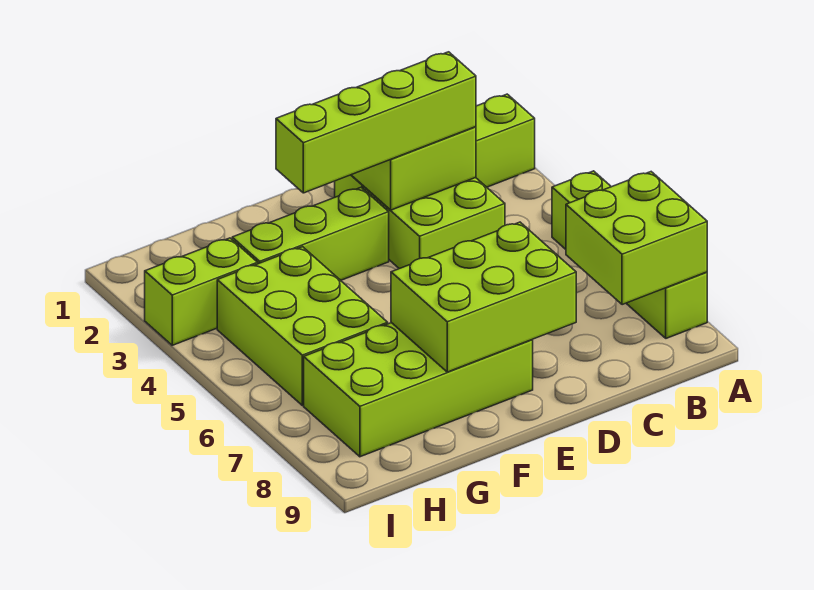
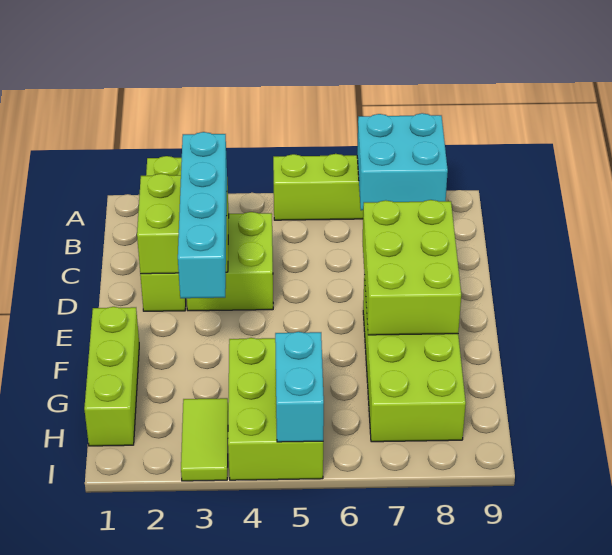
lime brick A7:B8 level 2 -> cyan brick A7:B8 level 2
lime brick C3:F3 level 3 -> cyan brick C3:F3 level 3
lime brick E3:G3 level 1 -> lime brick F1:H1 level 1
lime brick G4:H6 level 1 -> lime brick G4:I5 level 1
lime brick H3:I3 level 1 -> lime tile H3:I3 level 1
none -> cyan brick H5:I5 level 2

